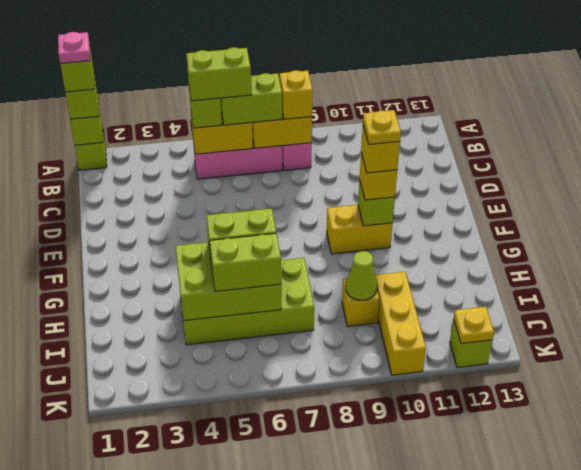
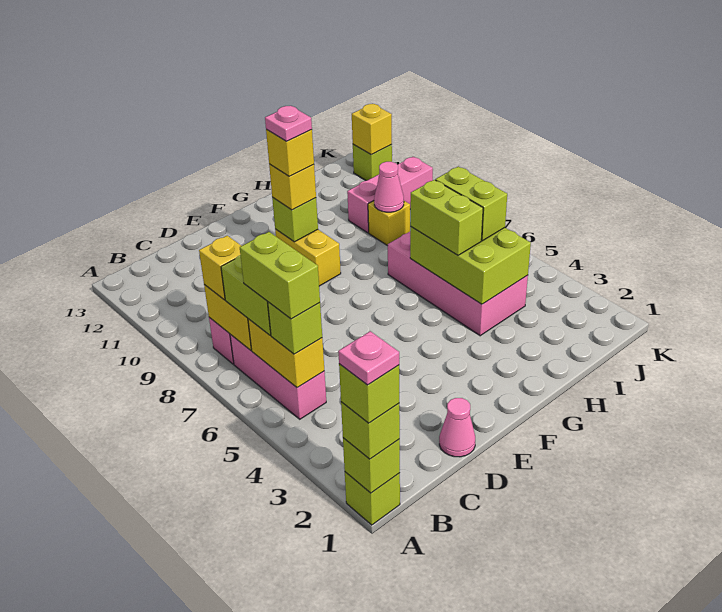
none -> pink cone D1 level 1
yellow plate F10 level 5 -> pink plate F10 level 5
lime brick H4:I7 level 1 -> pink brick H4:I7 level 1
lime cone I9 level 2 -> pink cone I9 level 2
yellow brick I10:K10 level 1 -> pink brick I10:K10 level 1
yellow plate K12 level 2 -> yellow brick K12 level 2

